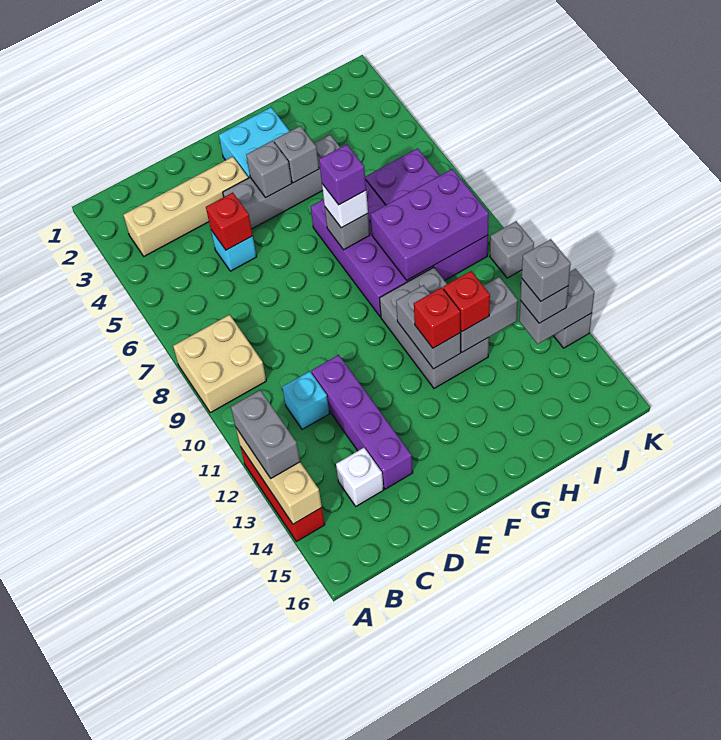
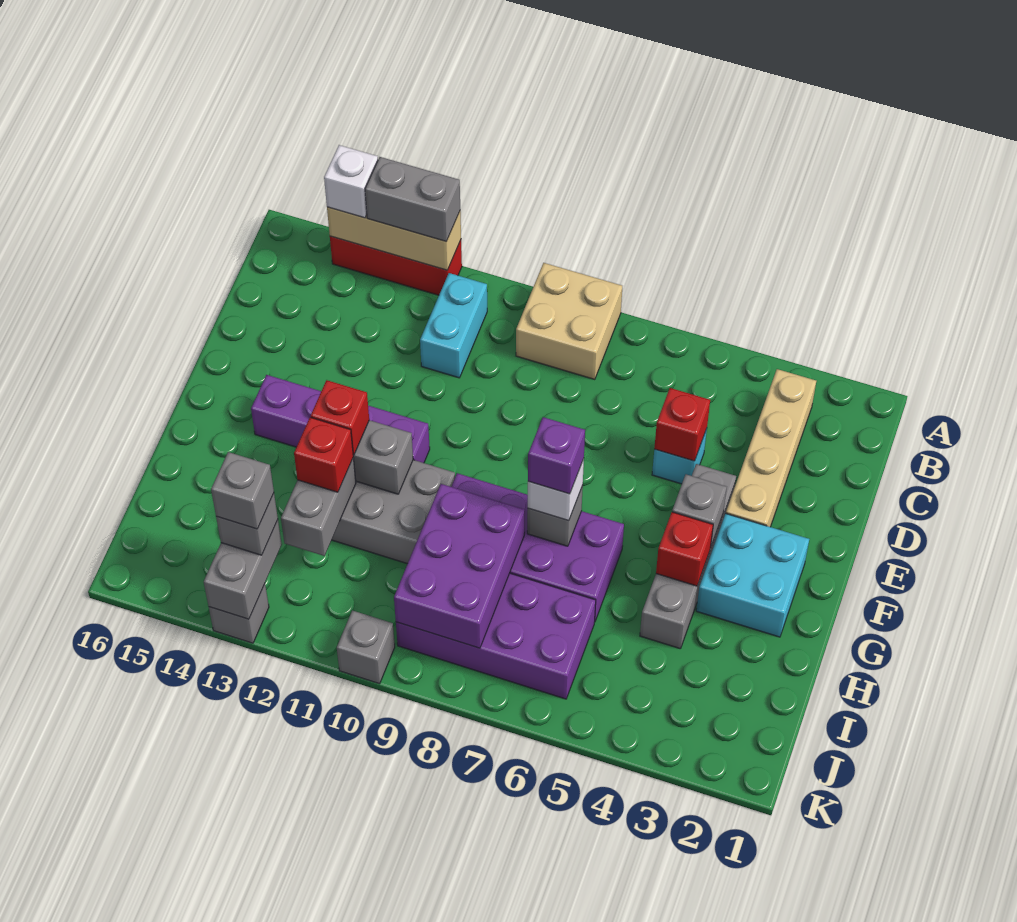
cyan brick C11 level 1 -> cyan brick B11:C11 level 1
white brick C14 level 1 -> white brick A14 level 3
purple brick D11:D14 level 1 -> purple brick F11:F14 level 1
grey brick G4 level 2 -> red brick G4 level 2

